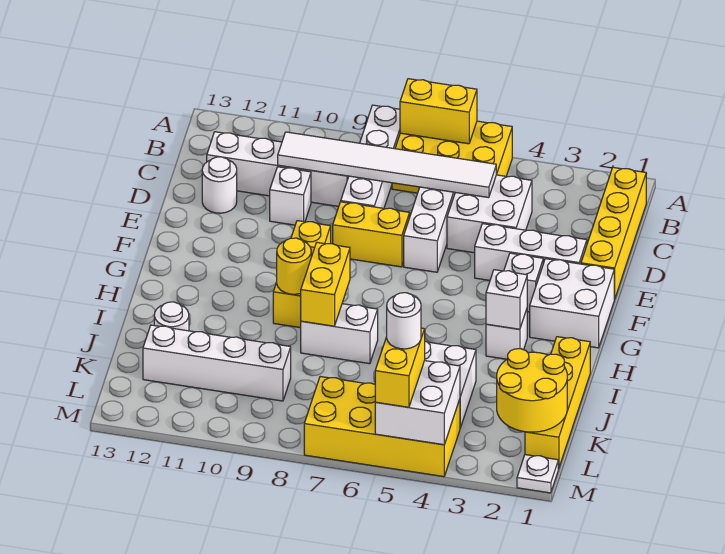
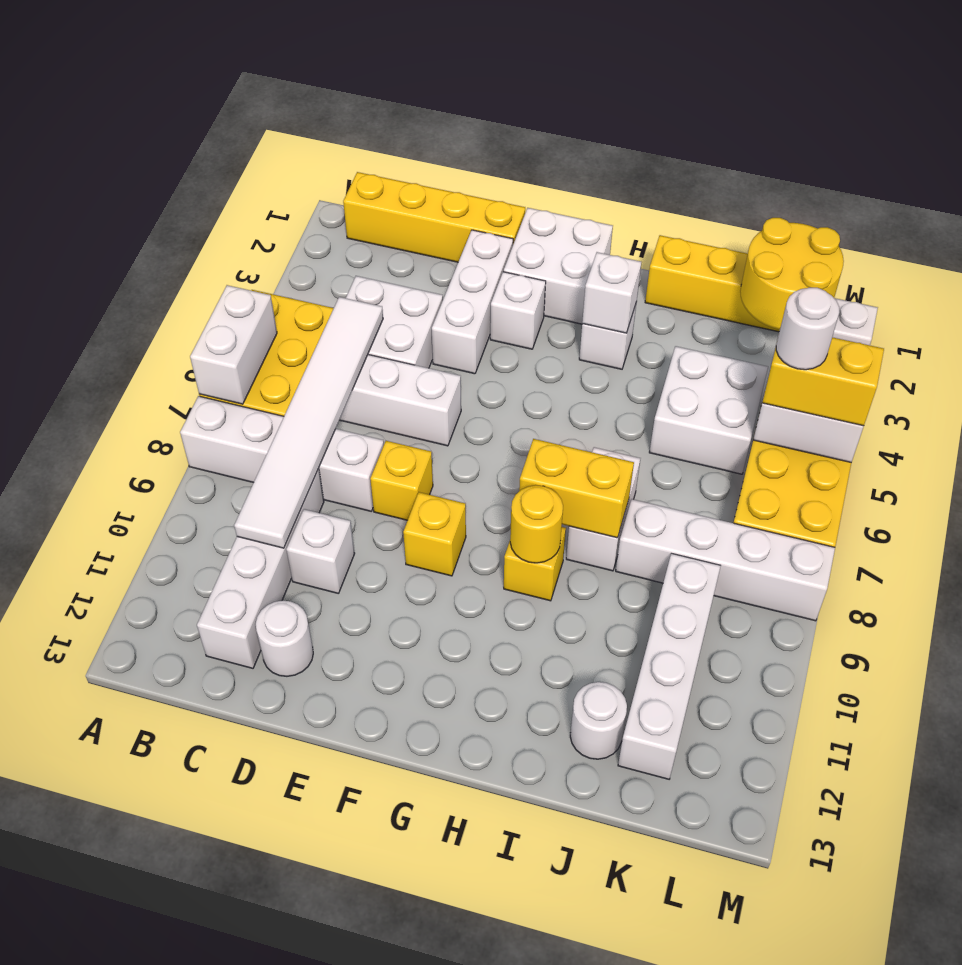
yellow brick A6:A7 level 2 -> white brick A6:A7 level 2
yellow brick E7:E8 level 1 -> yellow brick E8 level 1
none -> white brick J8:M8 level 1

